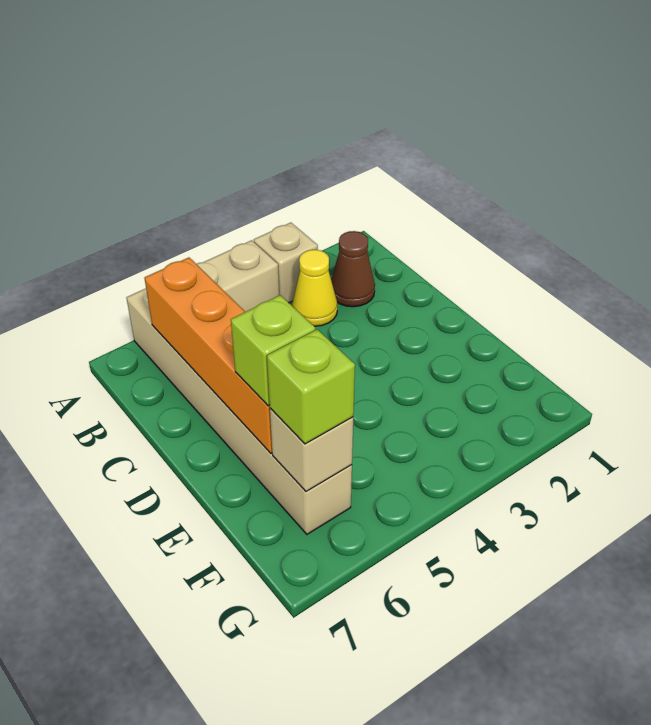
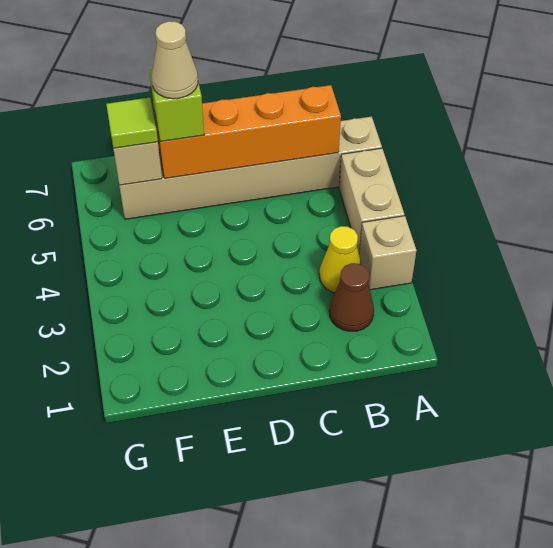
none -> tan cone E6 level 4
lime brick F6 level 3 -> lime tile F6 level 3

